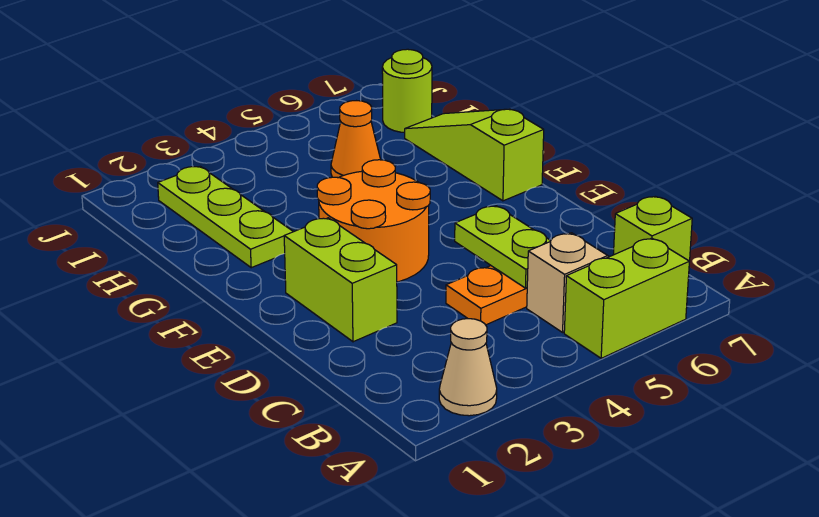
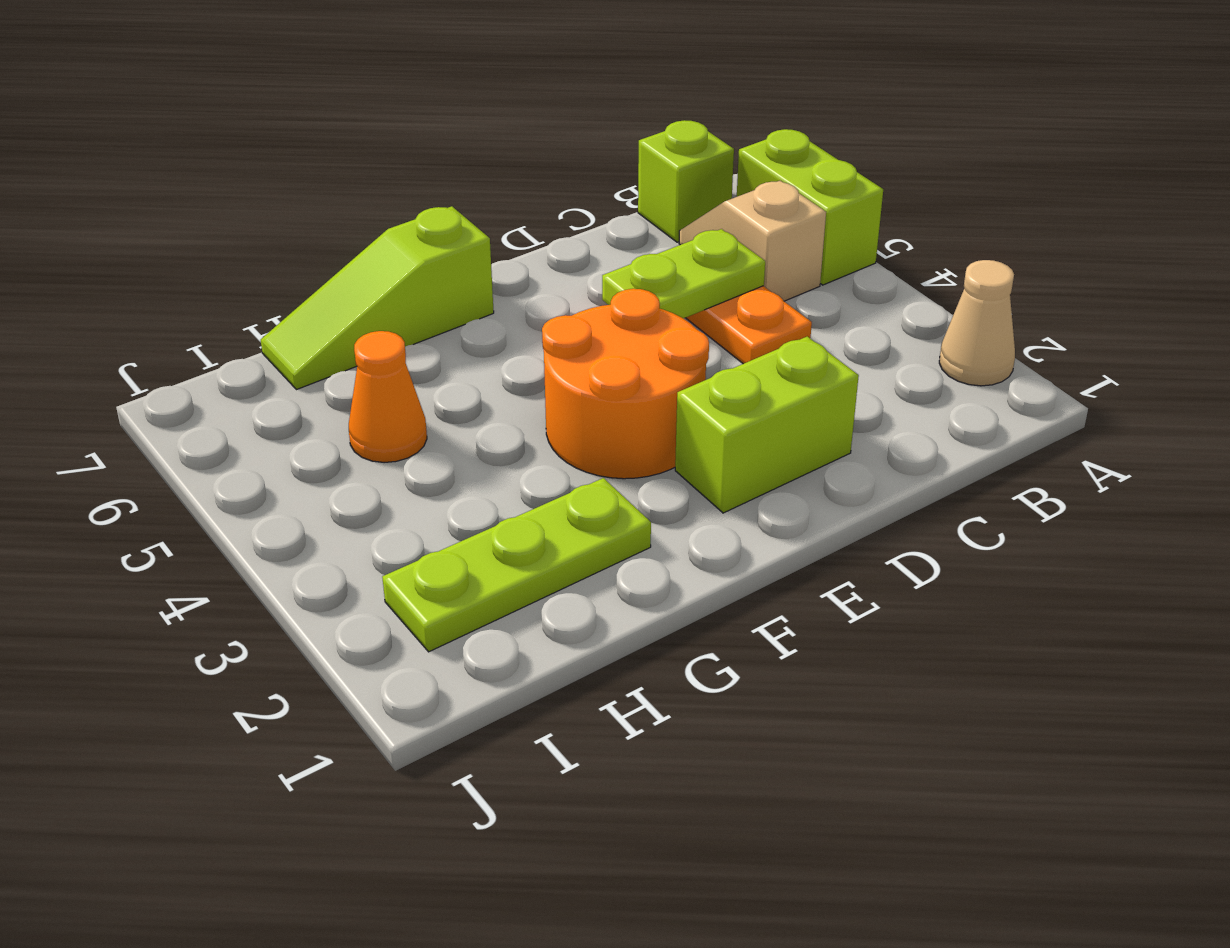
lime round brick I7 level 1 -> none

